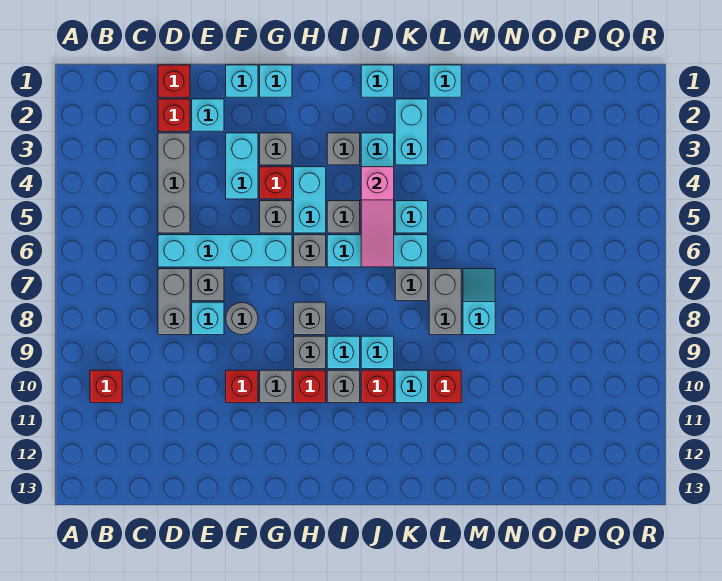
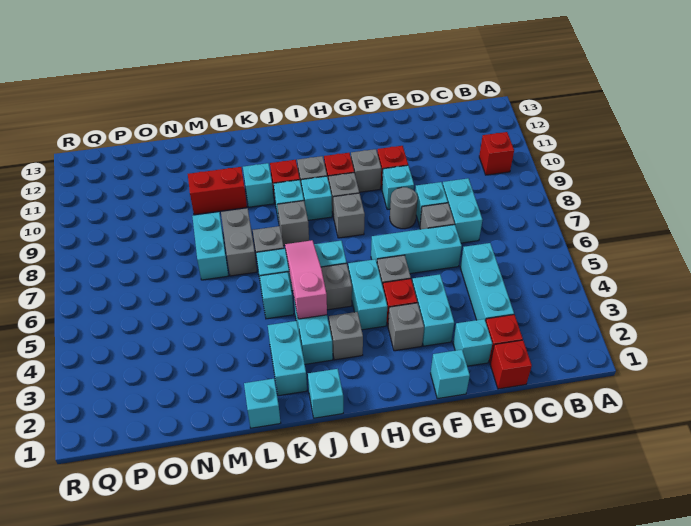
grey brick D3:D5 level 1 -> cyan brick D3:D5 level 1
cyan brick D6:G6 level 1 -> cyan brick E6:G6 level 1
grey brick D7:D8 level 1 -> cyan brick D7:D8 level 1
cyan brick G1 level 1 -> cyan brick F9 level 1
grey brick H6 level 1 -> grey brick J8 level 1
red brick L10 level 1 -> red brick L10:M10 level 1
cyan slope M7:M8 level 1 top 8 -> cyan brick M7:M8 level 1

